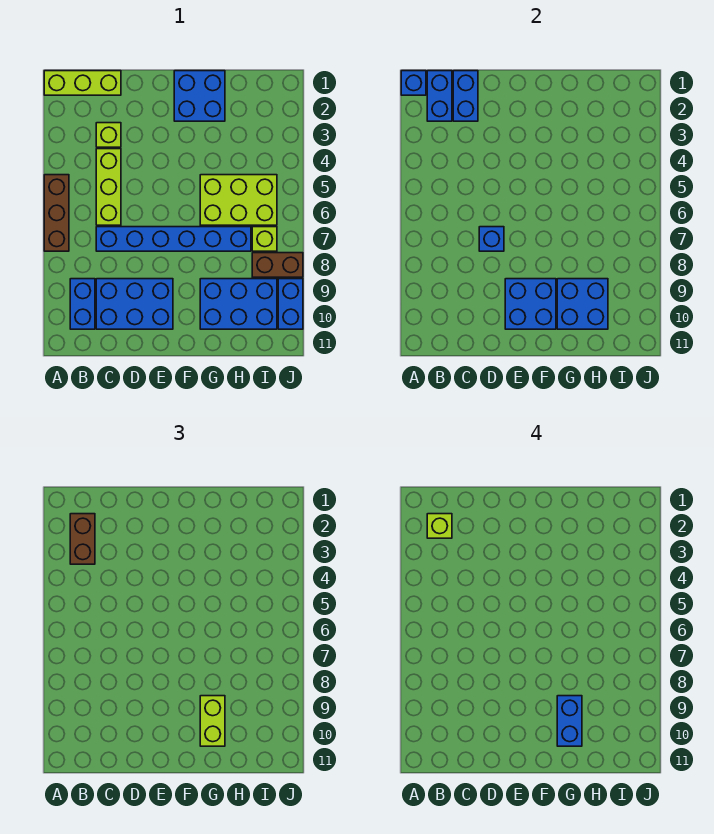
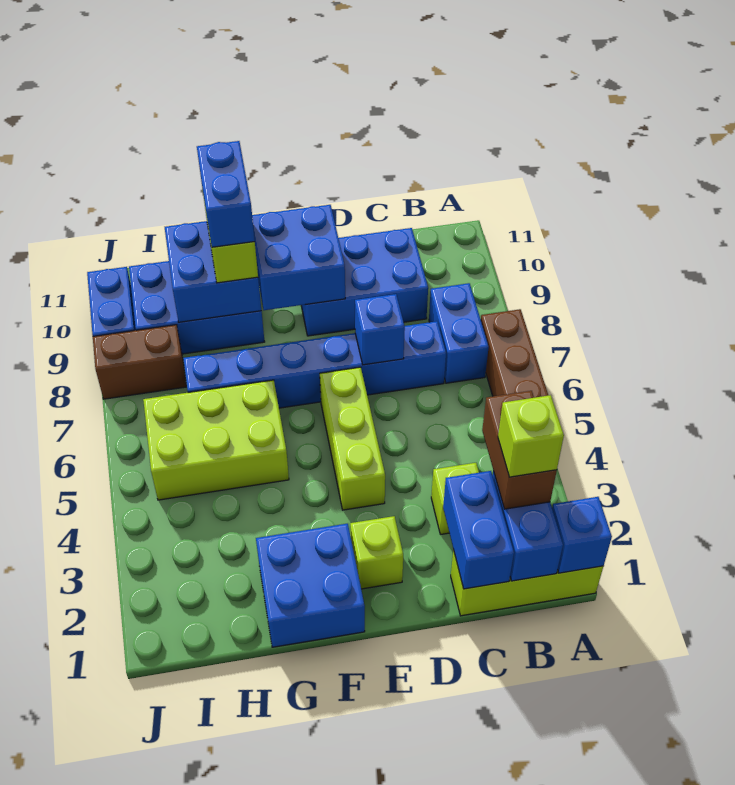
blue brick B9:B10 level 1 -> blue brick B7:B8 level 1
lime brick C4:C6 level 1 -> lime brick E4:E6 level 1
lime brick I7 level 1 -> lime brick E2 level 1

